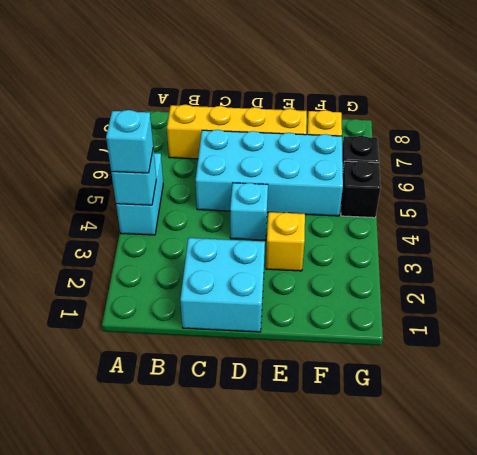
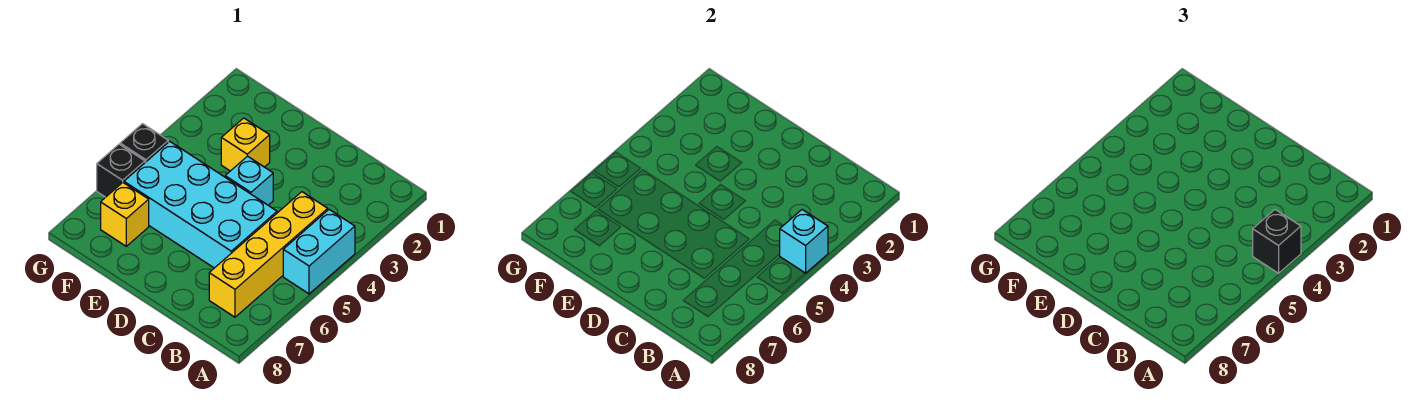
cyan brick A4 level 3 -> black brick A4 level 3
yellow brick B7:E7 level 1 -> yellow brick B4:B7 level 1
cyan brick C1:D2 level 1 -> none

